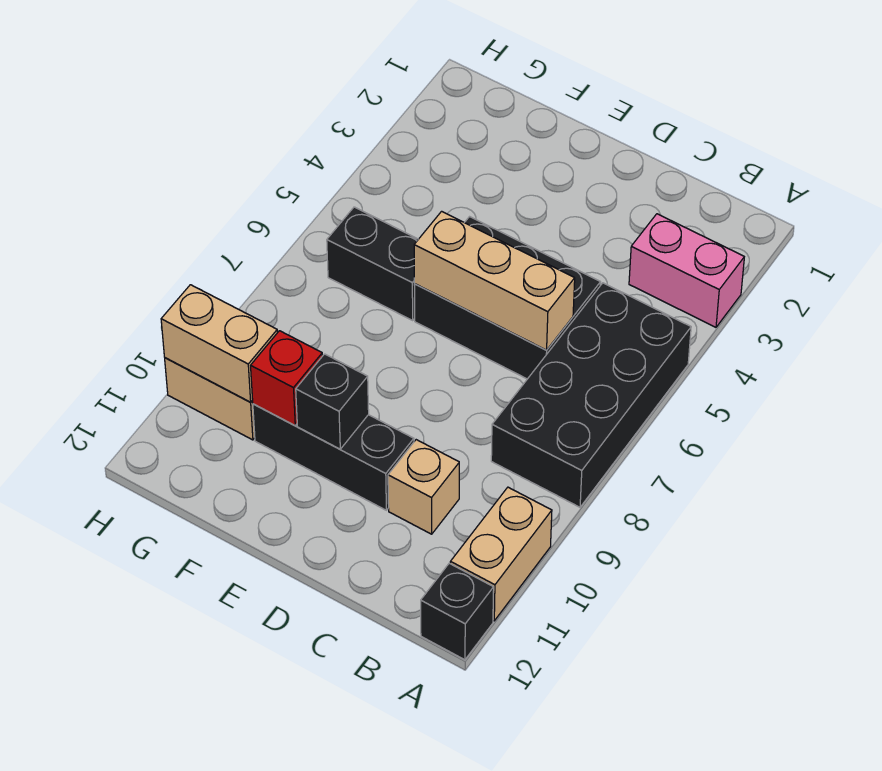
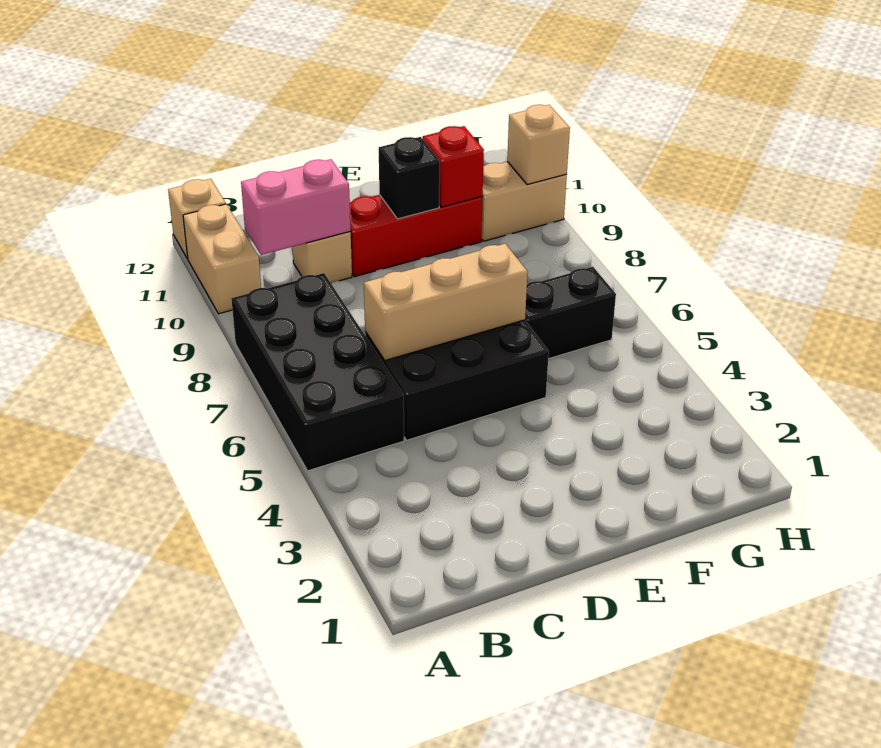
pink brick A3:B3 level 1 -> pink brick B10:C10 level 2
black brick A12 level 1 -> tan brick A12 level 1
black brick D10:F10 level 1 -> red brick D10:F10 level 1
tan brick G10:H10 level 2 -> tan brick H10 level 2

